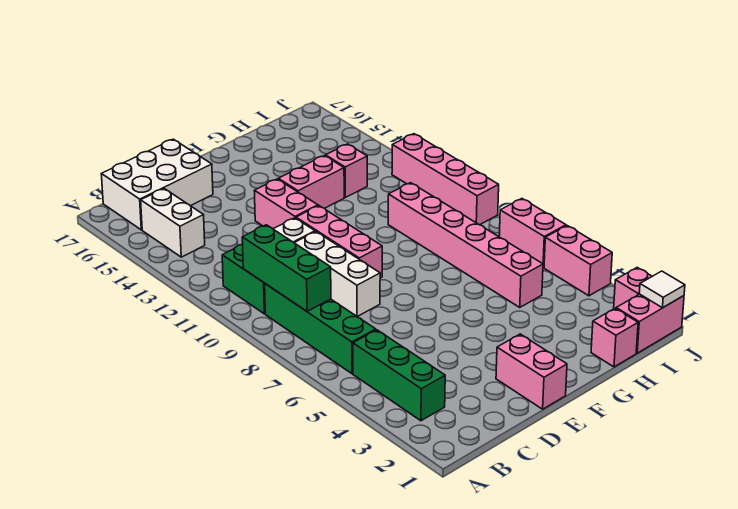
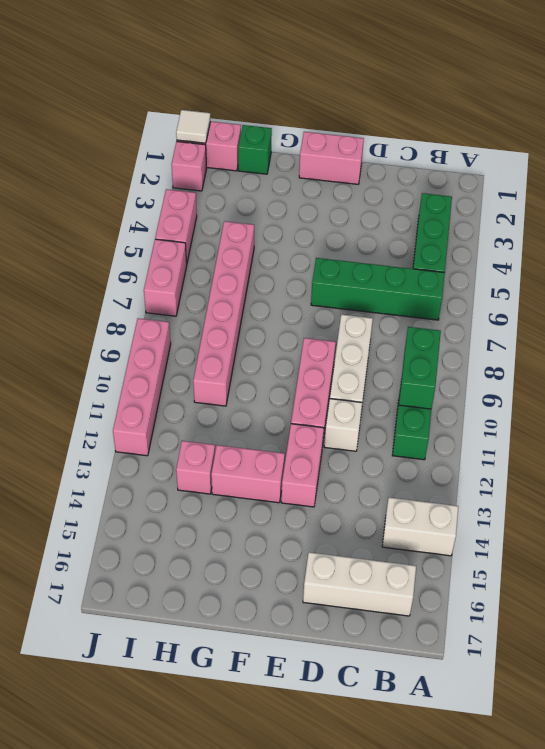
green brick B6:B9 level 1 -> green brick B6:E6 level 1
green brick B8:B10 level 2 -> green brick B9:B10 level 2
white brick B14:B15 level 1 -> white brick A14:B14 level 1
white brick B16:D17 level 1 -> white brick B16:D16 level 1
pink brick E1:E2 level 1 -> pink brick E1:F1 level 1
pink brick H1 level 1 -> green brick H1 level 1

